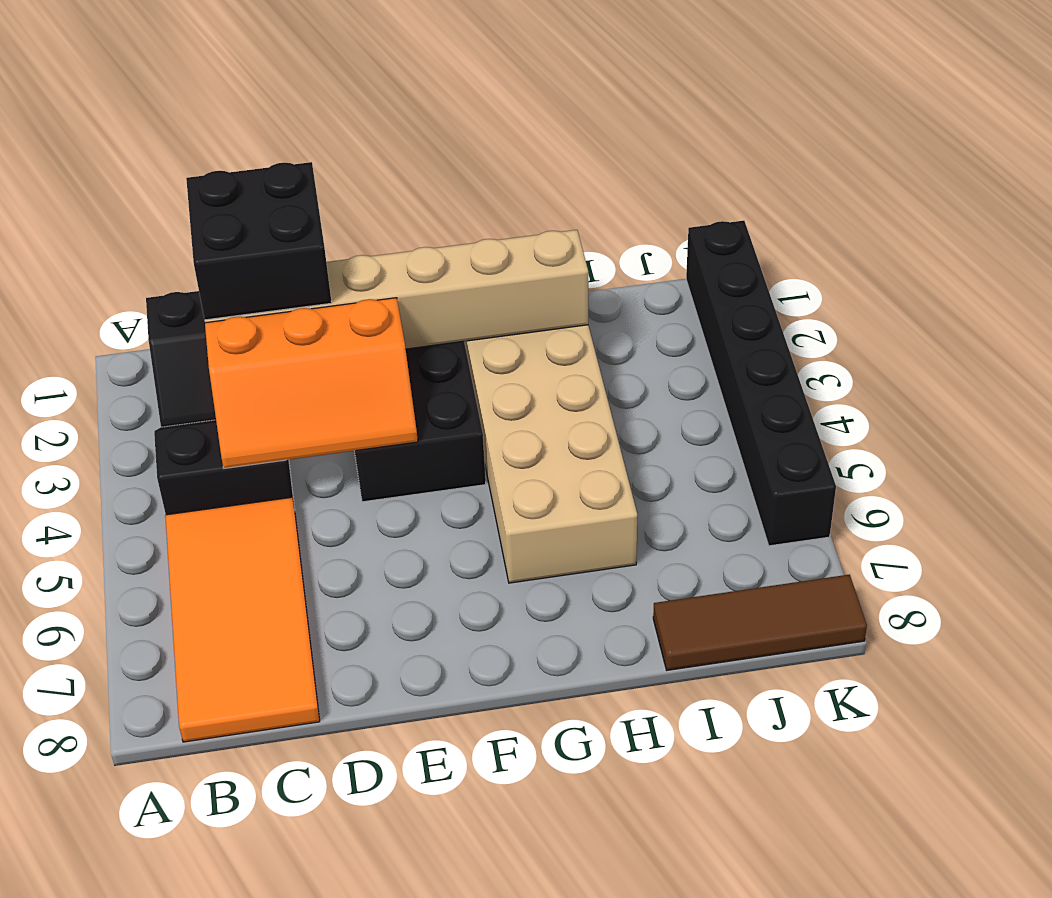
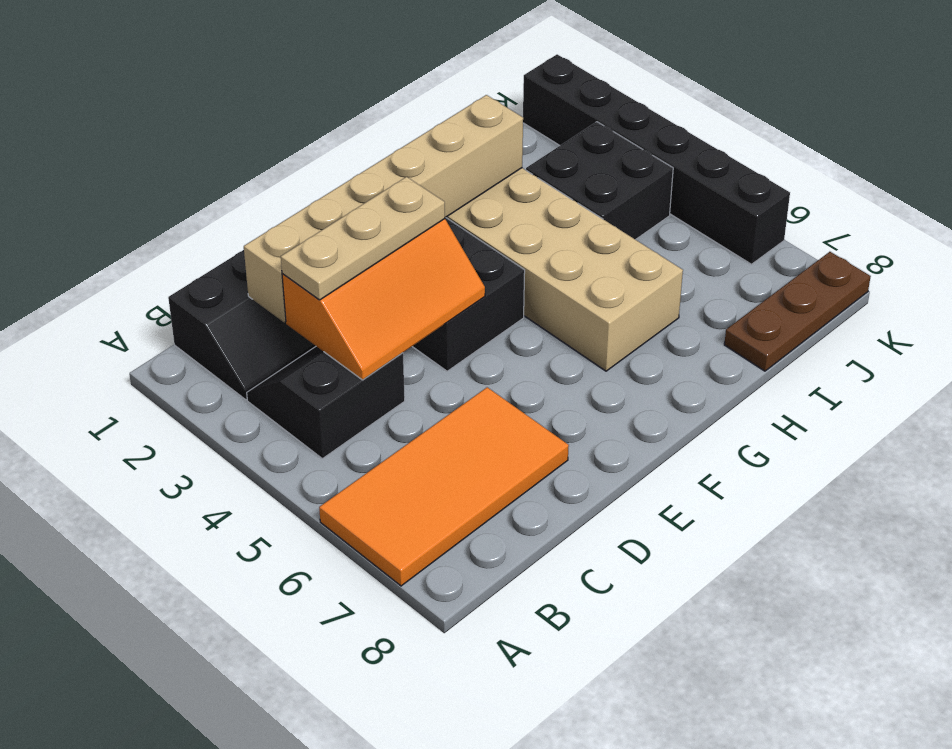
orange tile B5:C8 level 1 -> orange tile A6:D7 level 1
black brick C1:D2 level 3 -> black brick I3:J4 level 1
none -> tan plate C3:E3 level 3
brown tile I8:K8 level 1 -> brown plate I8:K8 level 1

